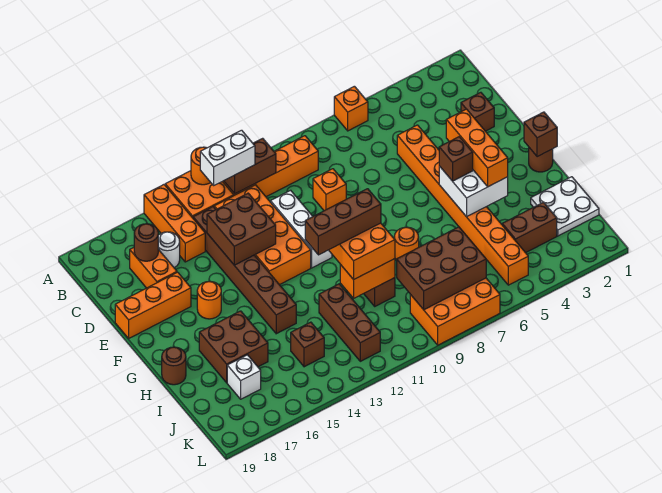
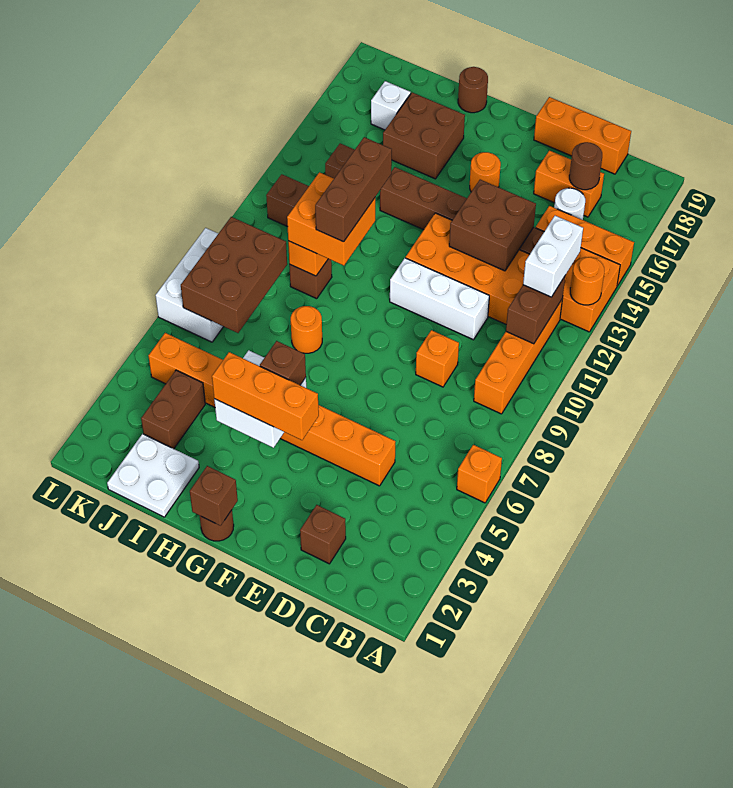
orange brick E17:E19 level 1 -> orange brick C19:E19 level 1
orange brick K7:L9 level 1 -> white brick K7:L9 level 1

